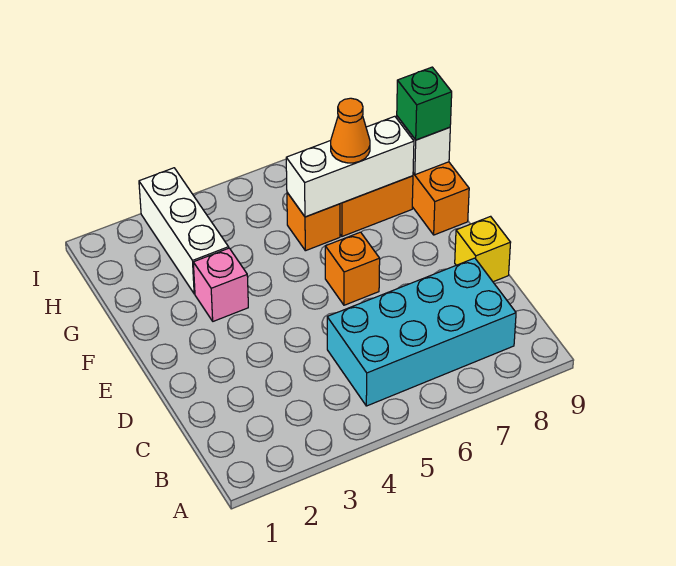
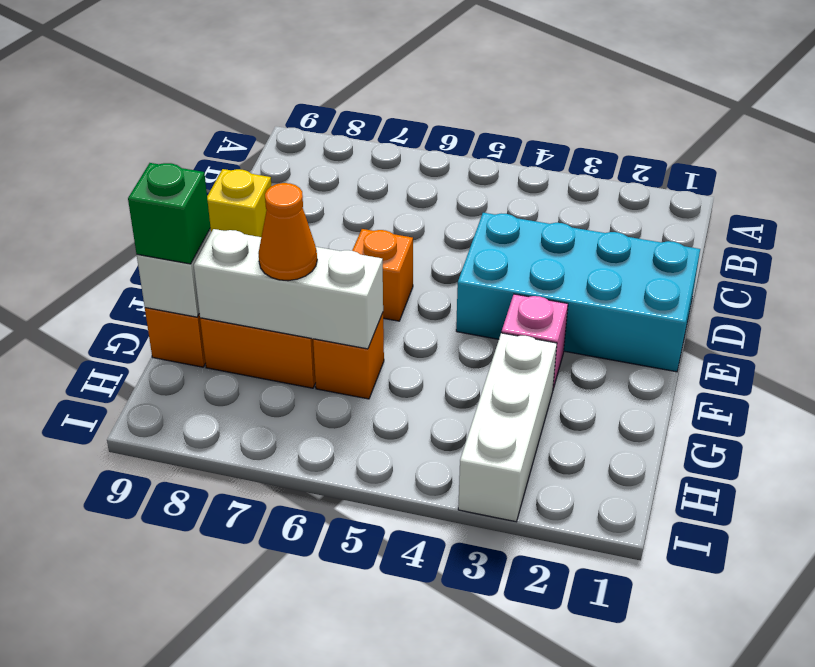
cyan brick B5:C8 level 1 -> cyan brick D1:E4 level 1

